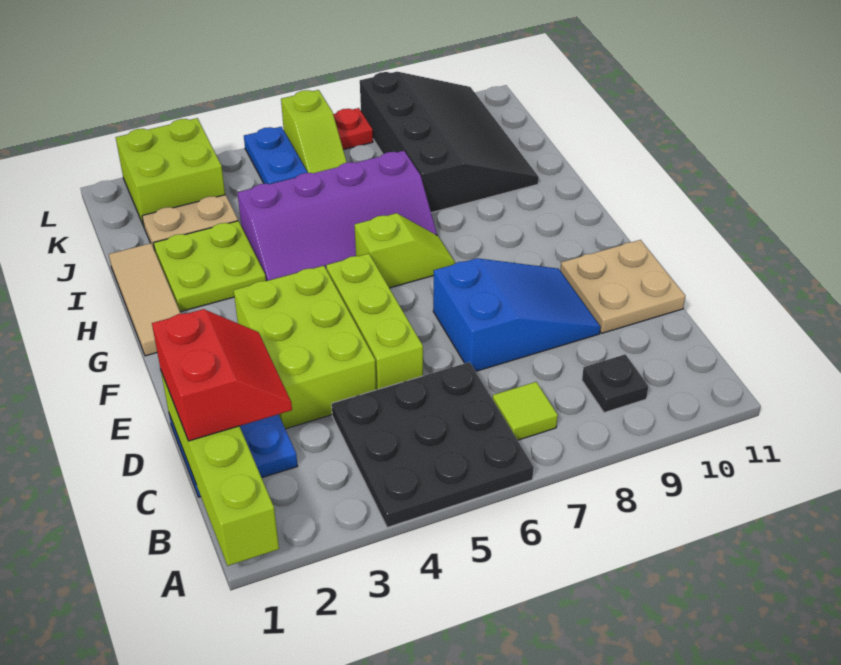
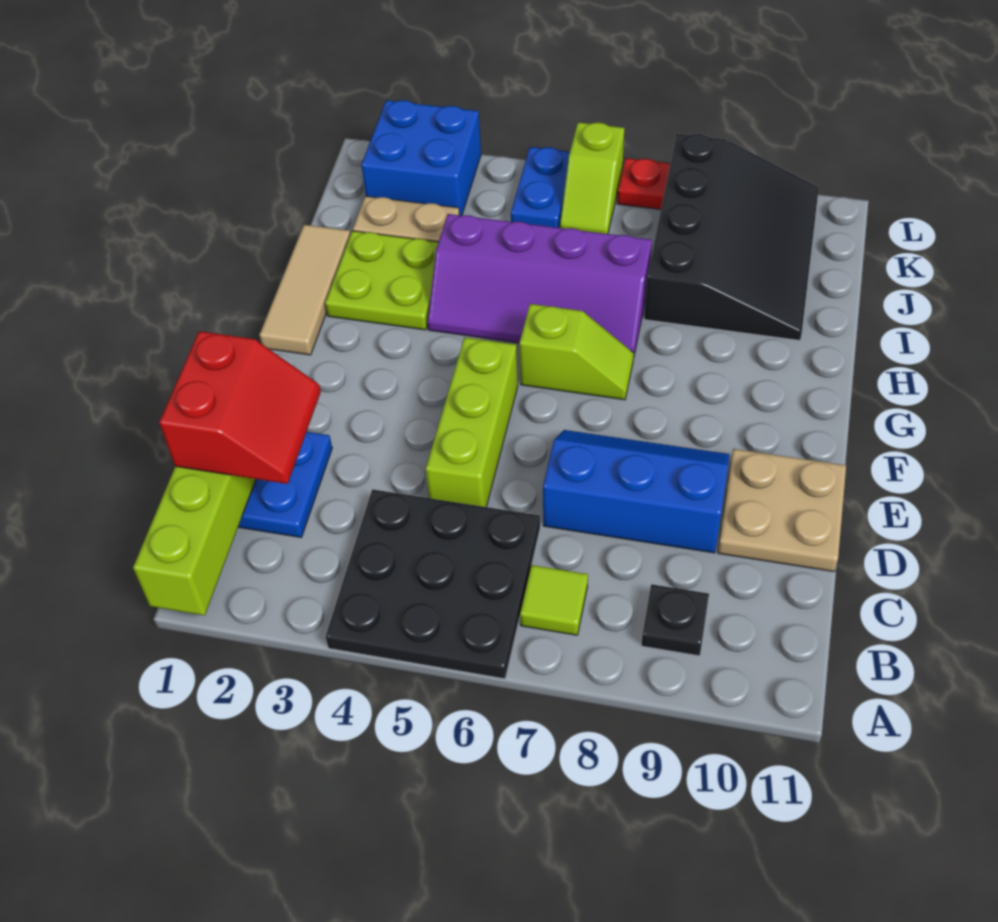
lime brick D3:F4 level 1 -> none
blue slope D7:E9 level 1 top 7 -> blue slope D7:E9 level 1 top D
lime brick K2:L3 level 1 -> blue brick K2:L3 level 1

